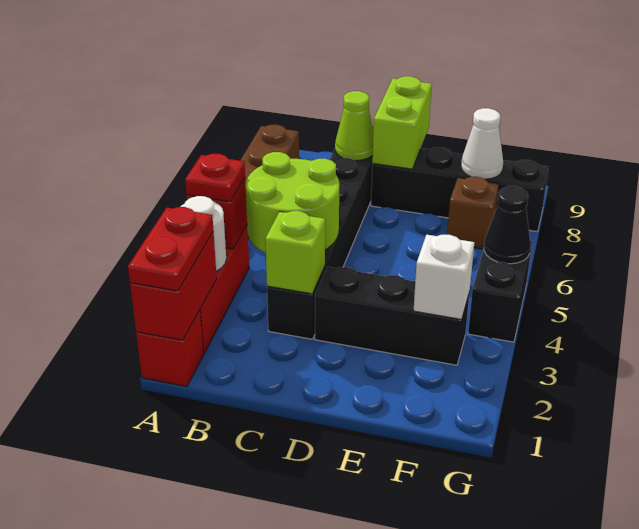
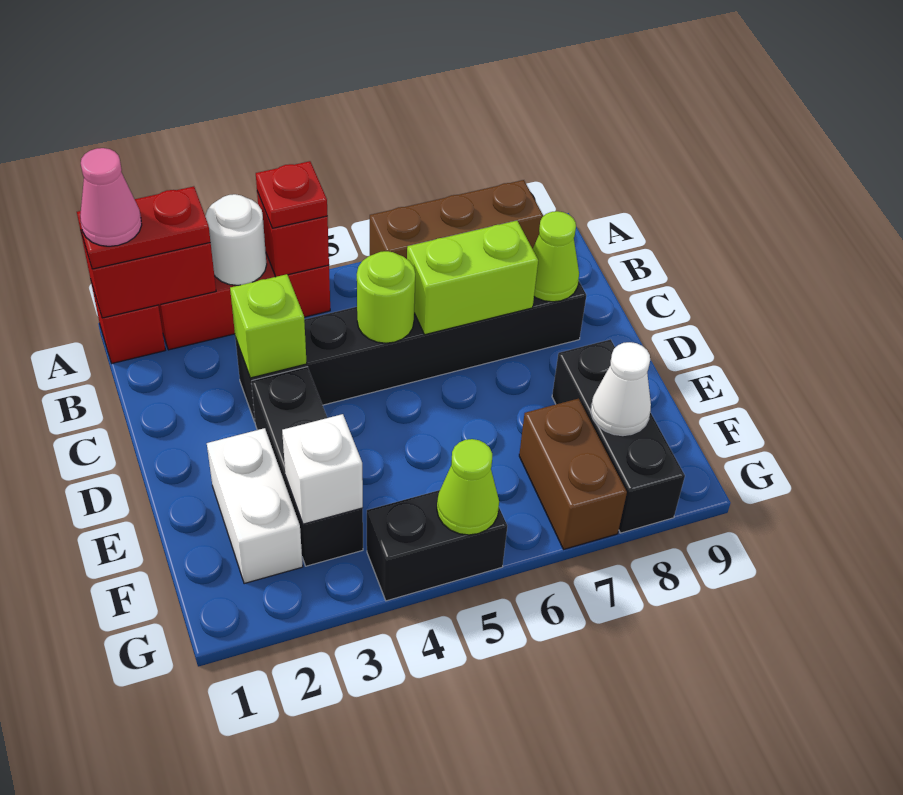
none -> pink cone A1 level 4
lime round brick B4:C5 level 2 -> lime round brick C5 level 2
black brick D8:G8 level 1 -> black brick E8:G8 level 1
lime brick D8:D9 level 2 -> lime brick C6:C7 level 2
none -> white brick E2:F2 level 1
brown brick F7 level 1 -> brown brick F7:G7 level 1
black cone G5 level 2 -> lime cone G5 level 2

